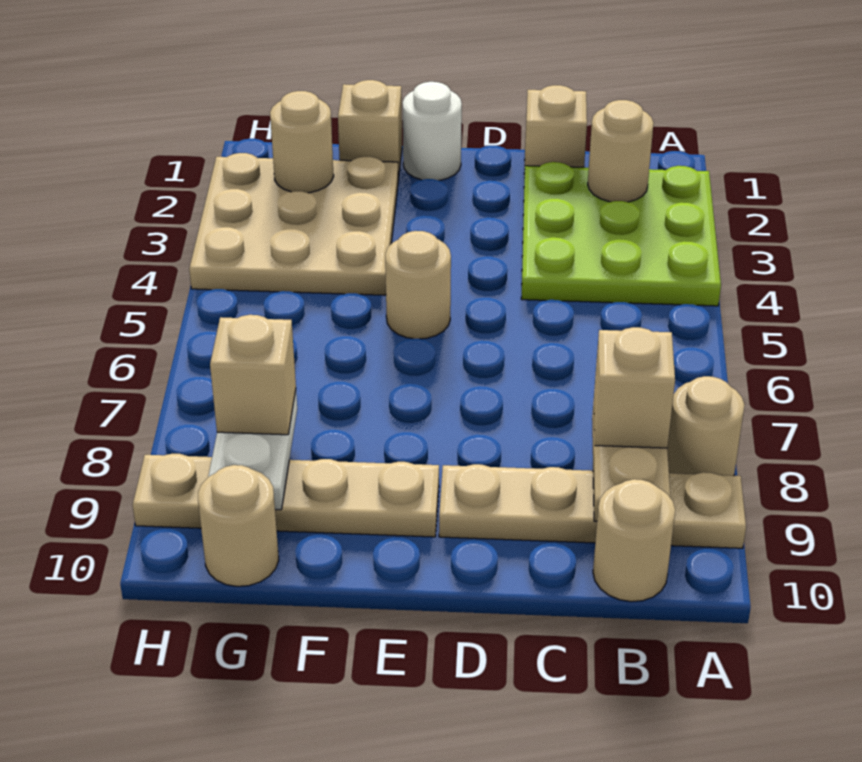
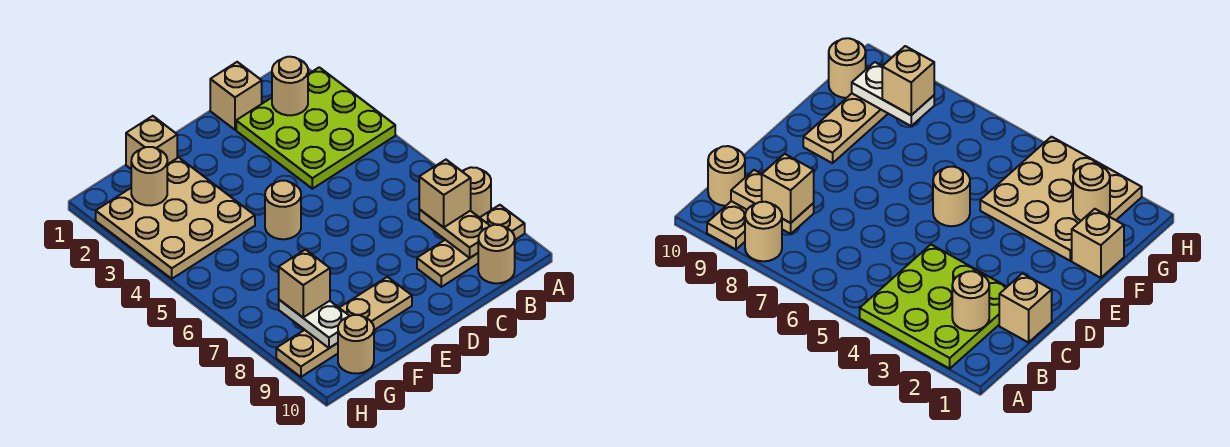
tan plate A9:D9 level 1 -> tan plate A9:C9 level 1
white round brick E1 level 1 -> none

